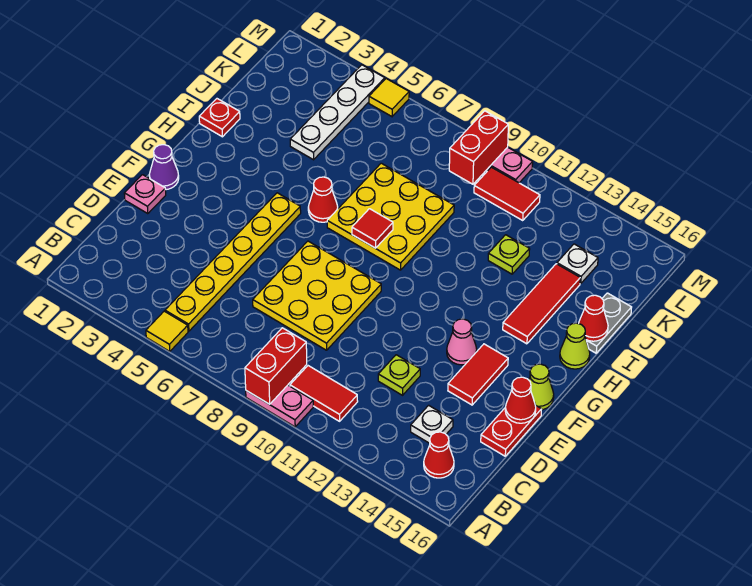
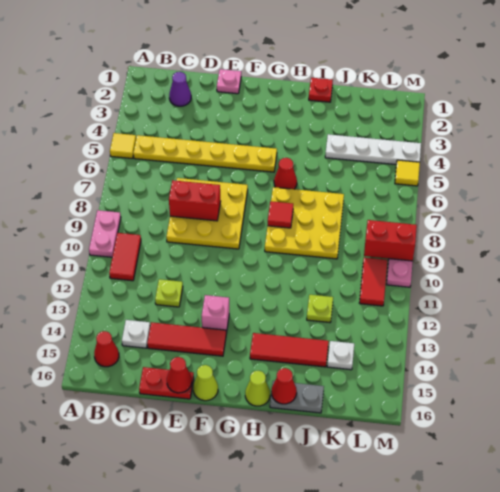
red brick A9:B9 level 2 -> red brick D8:E8 level 2
red tile E14:F14 level 1 -> red tile D14:F14 level 1
purple cone F1 level 1 -> purple cone C2 level 1
pink cone F13 level 1 -> pink brick F13 level 1

